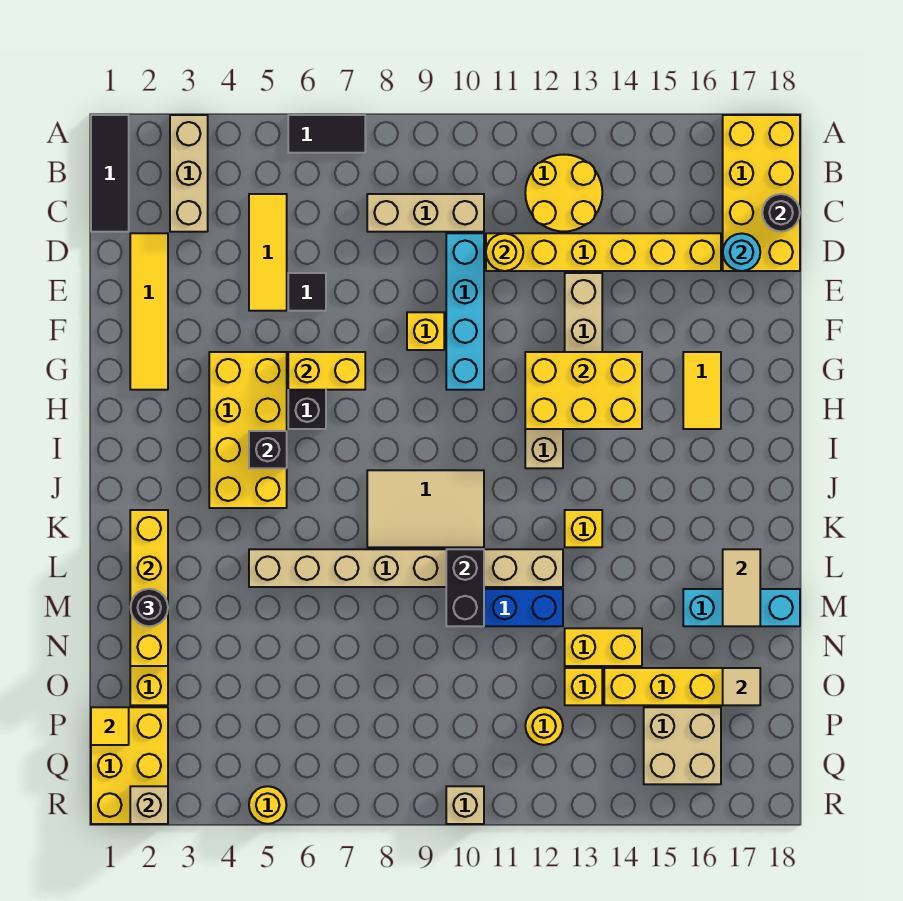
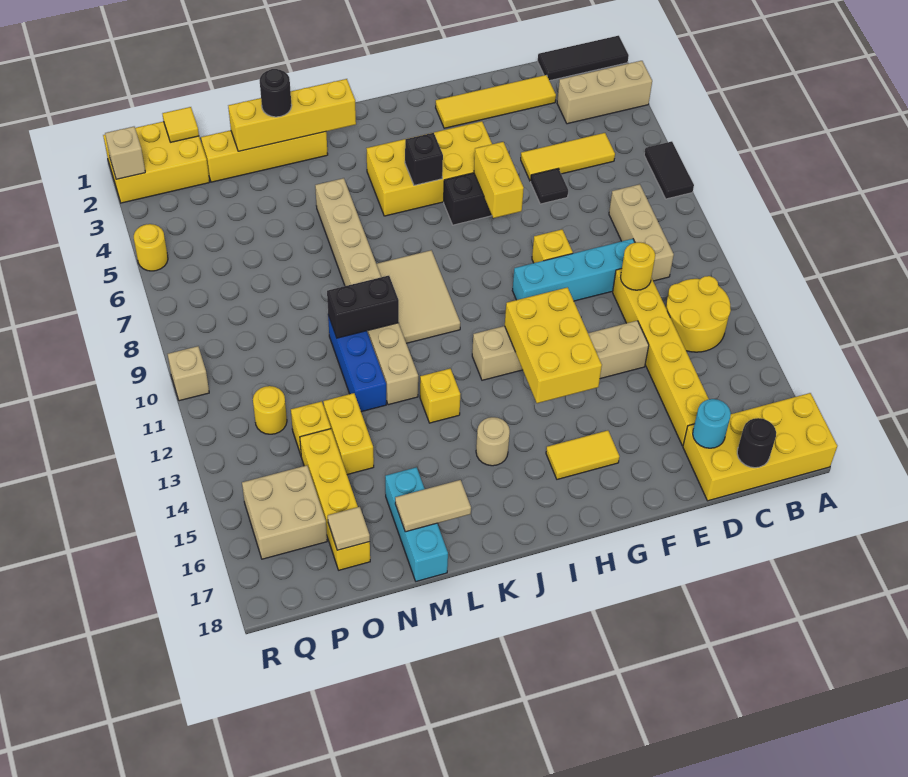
none -> tan round brick J15 level 1

